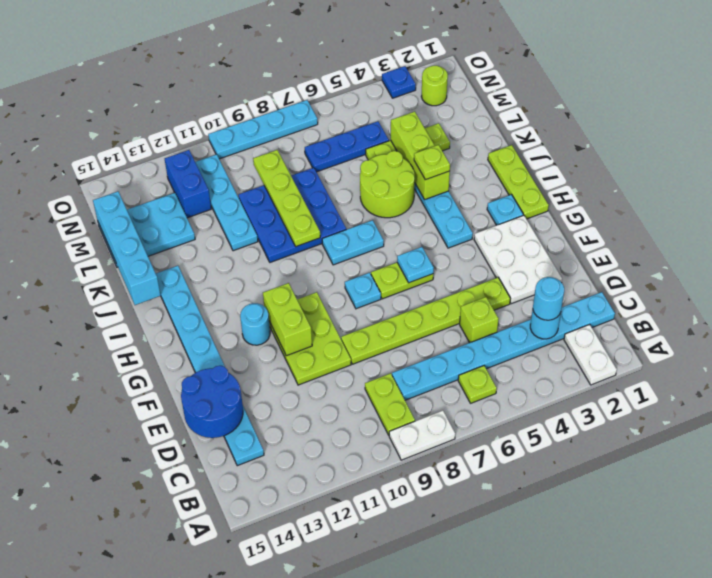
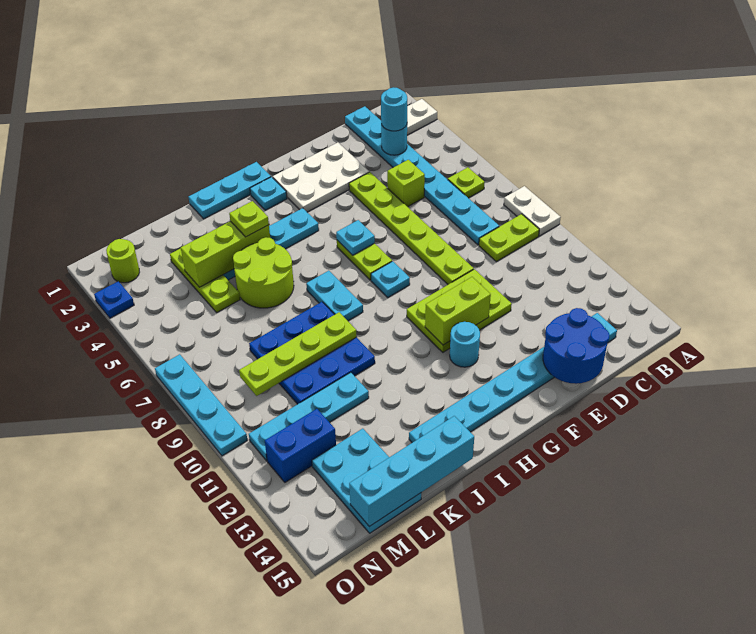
lime plate H1:J1 level 1 -> cyan plate H1:J1 level 1
blue plate M5:M7 level 1 -> none

